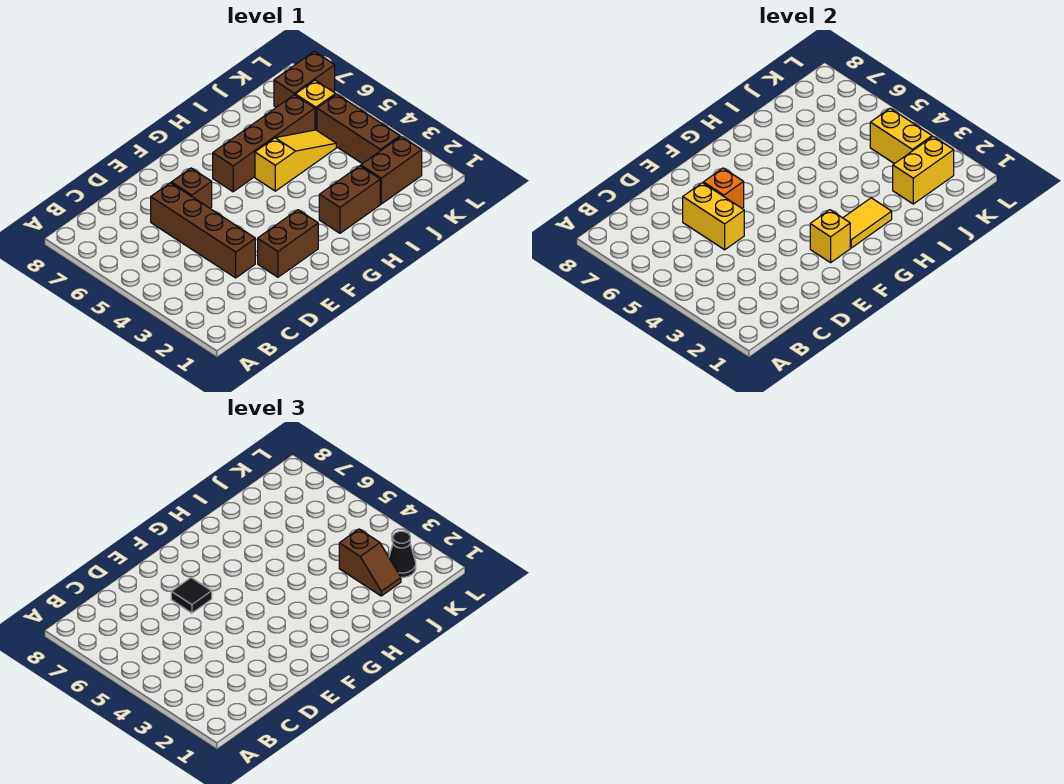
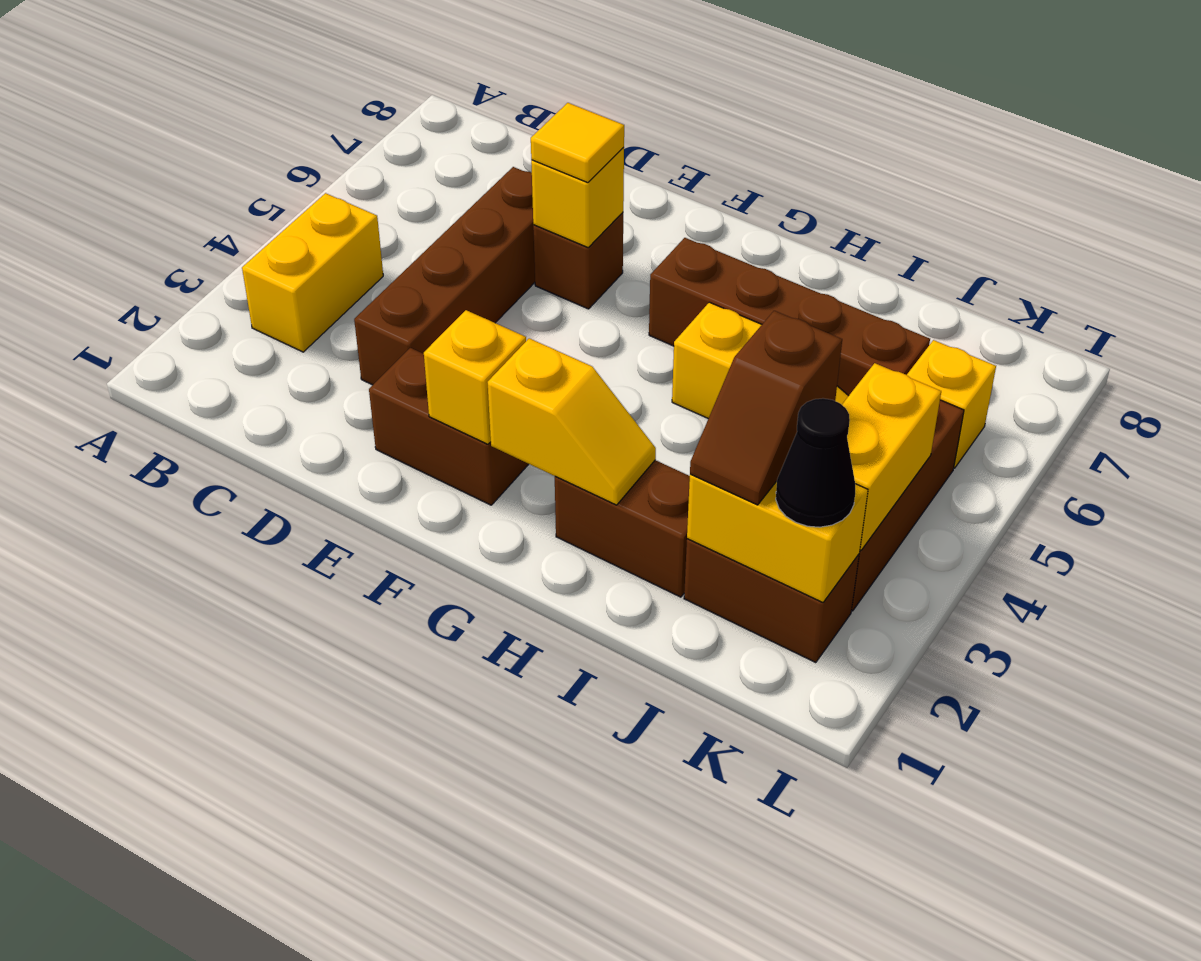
yellow brick D5:D6 level 2 -> yellow brick B3:B4 level 1
orange brick E6 level 2 -> yellow brick E6 level 2
black tile E6 level 3 -> yellow tile E6 level 3
yellow tile G2:H2 level 2 -> yellow slope G2:H2 level 2 top G
brown brick K7:L7 level 1 -> none

